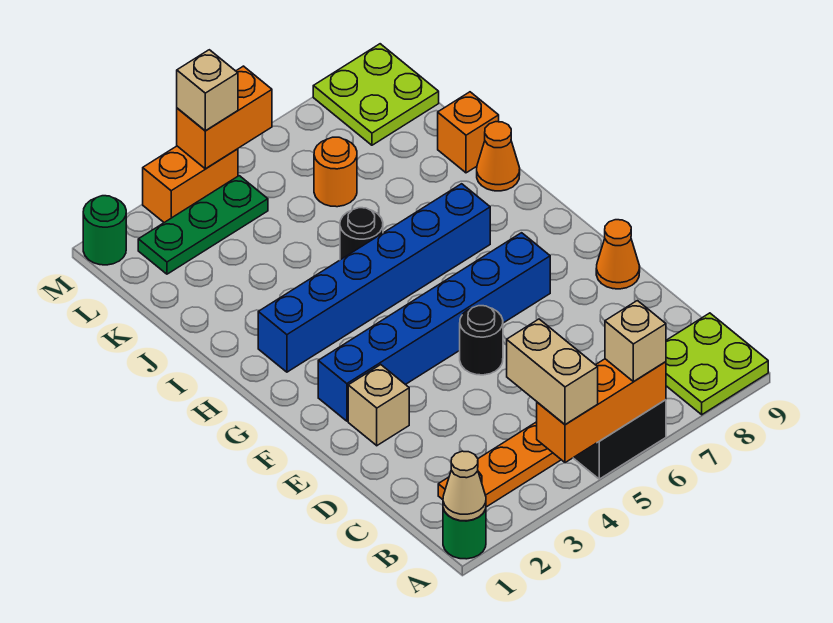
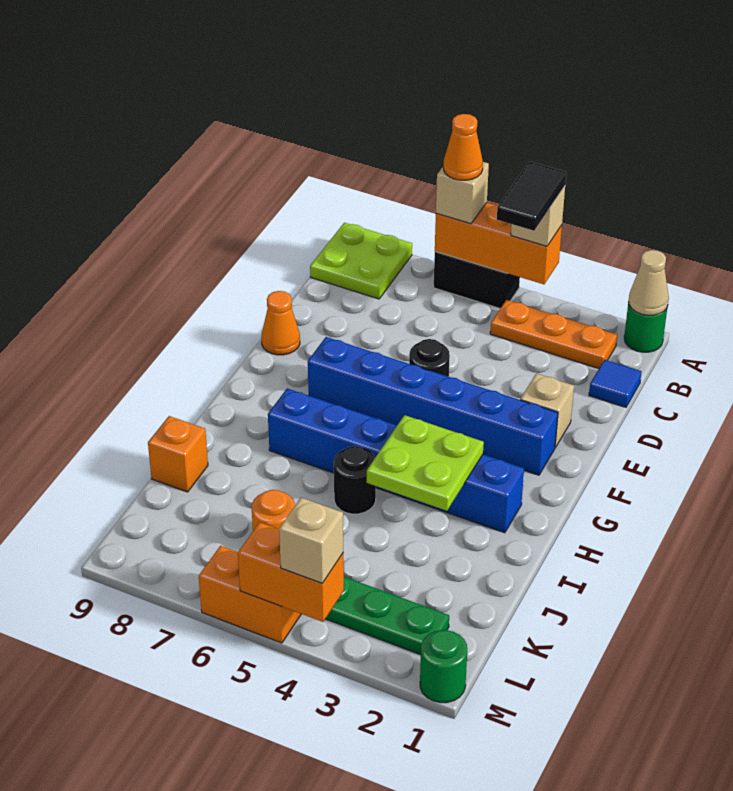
tan brick A4:B4 level 3 -> tan brick A4 level 3
none -> black tile A4:B4 level 4
none -> blue tile C1 level 1
orange cone I9 level 1 -> orange cone A6 level 4
lime plate L8:M9 level 1 -> lime plate H3:I4 level 2
orange brick M3:M4 level 1 -> orange brick M5:M6 level 1

